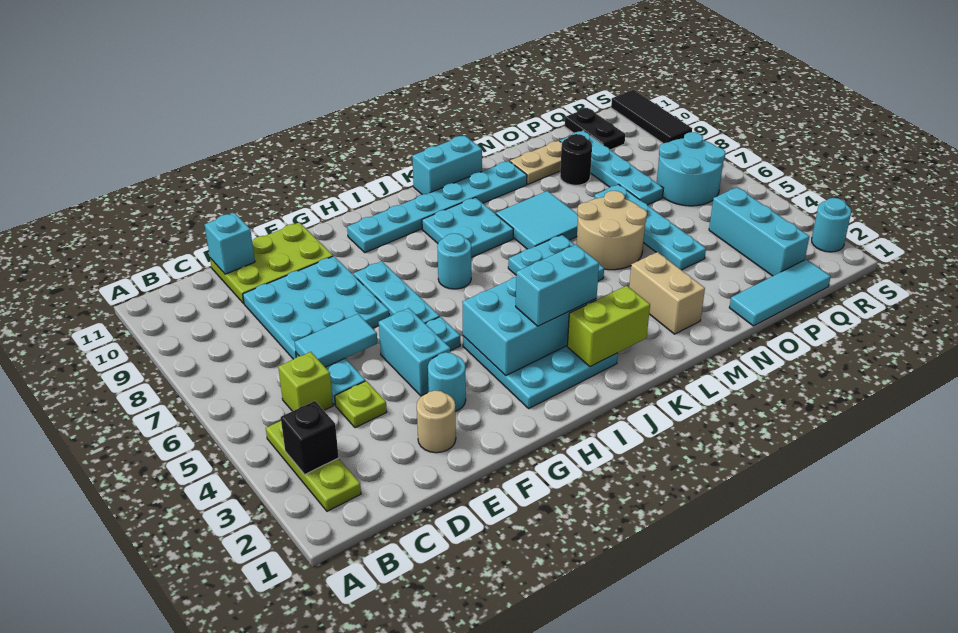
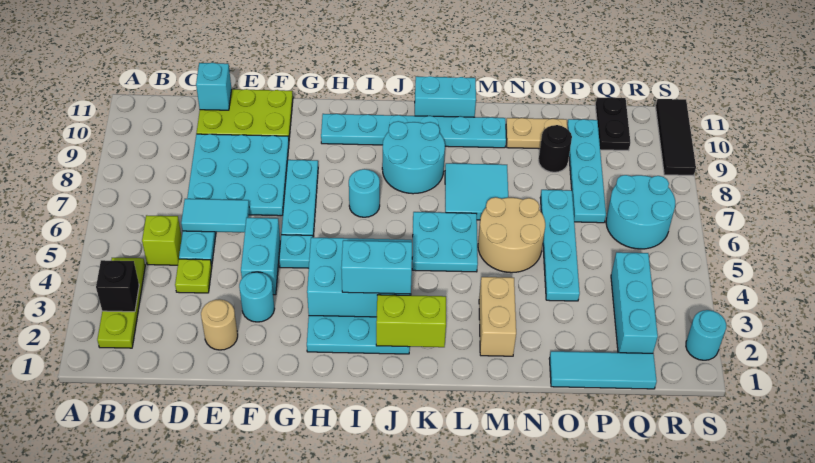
cyan plate J8:K9 level 1 -> cyan round brick J8:K9 level 1

